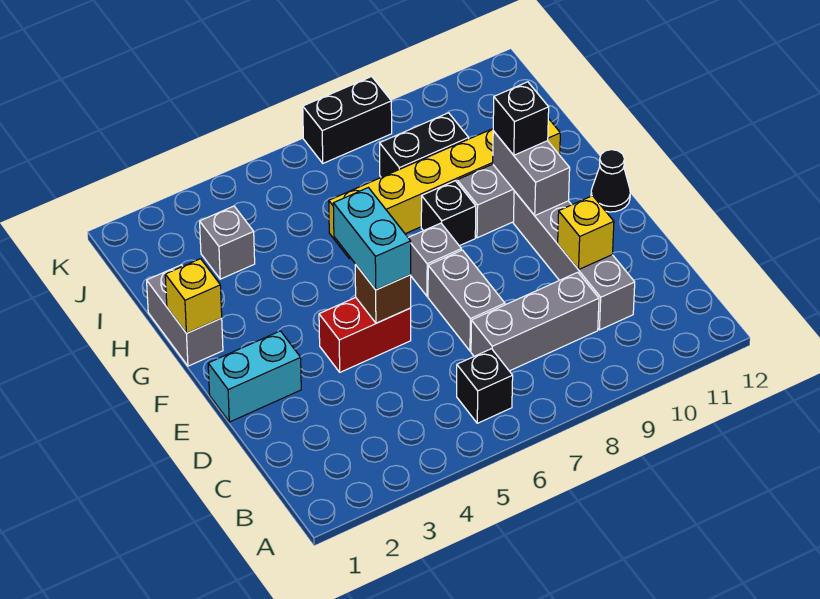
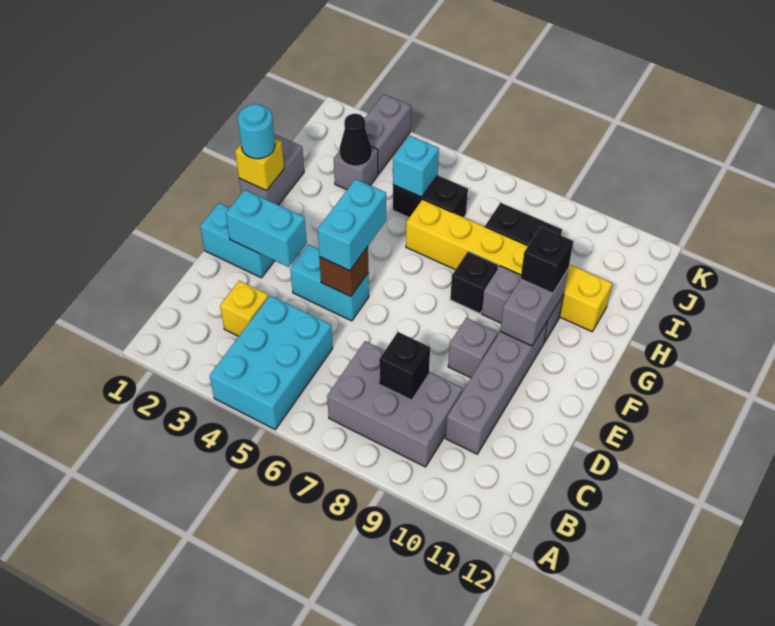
none -> cyan brick A4:C5 level 1
black brick B6 level 1 -> black brick C8 level 2
grey brick C7:C9 level 1 -> grey brick B7:C9 level 1
grey brick D7:E7 level 1 -> grey brick J3:K3 level 1
yellow brick D10 level 2 -> yellow brick C3 level 1
none -> cyan brick E2:E3 level 2
red brick E4:E5 level 1 -> cyan brick E4:E5 level 1
grey brick F7 level 1 -> grey brick E9 level 1
black cone F12 level 1 -> black cone I3 level 2
none -> cyan round brick G1 level 3
none -> cyan brick I5 level 2
black brick K7:K8 level 1 -> black brick I5:I6 level 1

